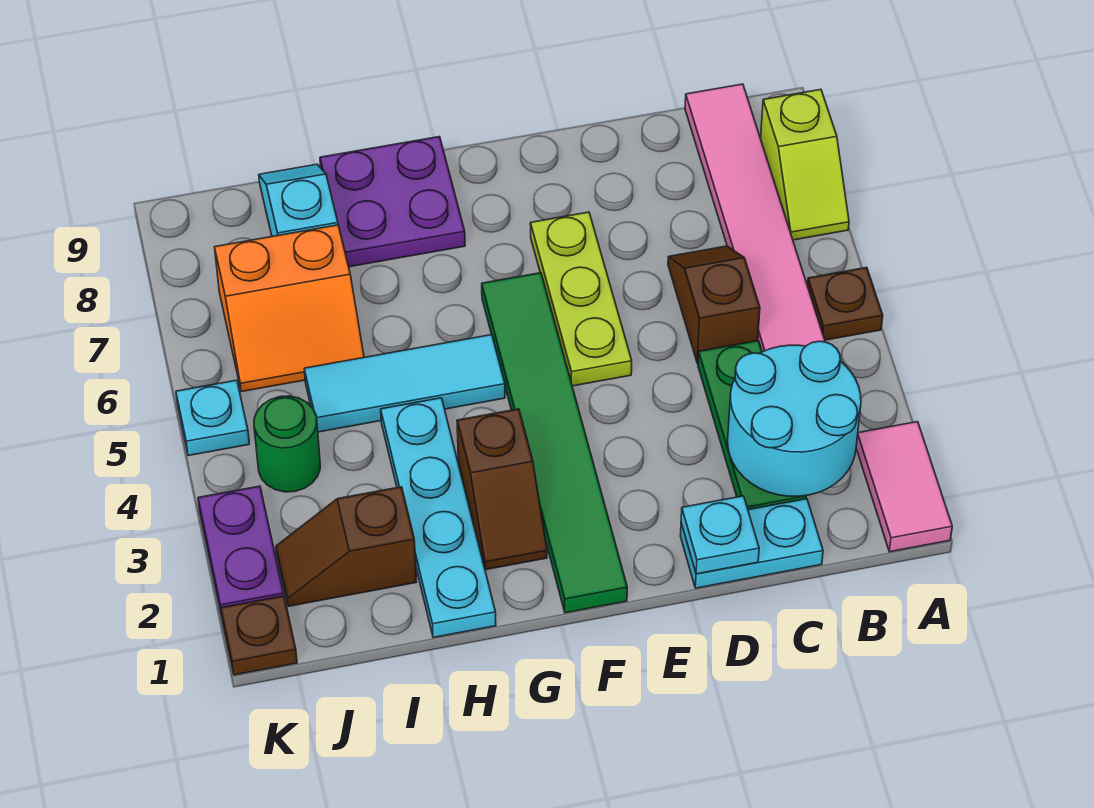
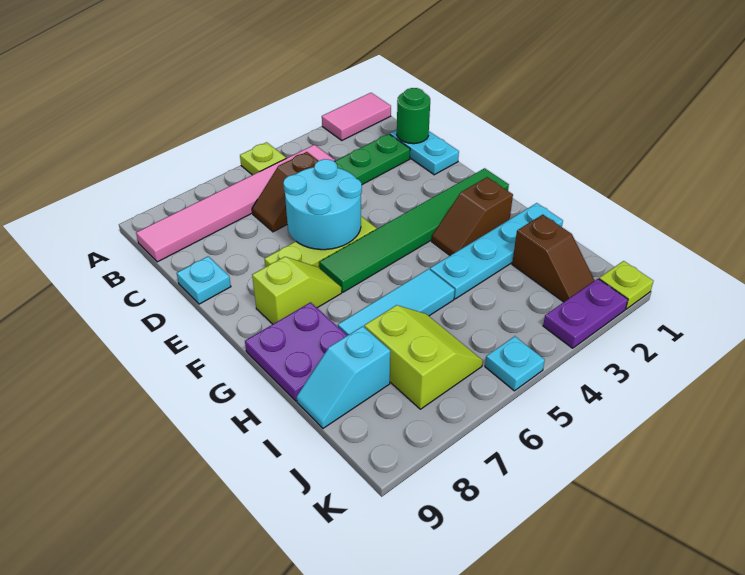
brown plate A5 level 1 -> lime plate A5 level 1
lime slope A7:A8 level 1 top 8 -> lime slope F7:F8 level 1 top 8
cyan round brick B2:C3 level 2 -> cyan round brick D5:E6 level 2
cyan plate D1 level 2 -> cyan plate D9 level 1
brown slope G2:G3 level 1 top 3 -> brown slope G2:G3 level 1 top 2
cyan tile G5:I5 level 1 -> cyan tile H5:H7 level 1
orange slope I6:J7 level 1 top 7 -> lime slope I6:J7 level 1 top 7
green round brick J4 level 1 -> green round brick C1 level 2
brown plate K1 level 1 -> lime plate K1 level 1

